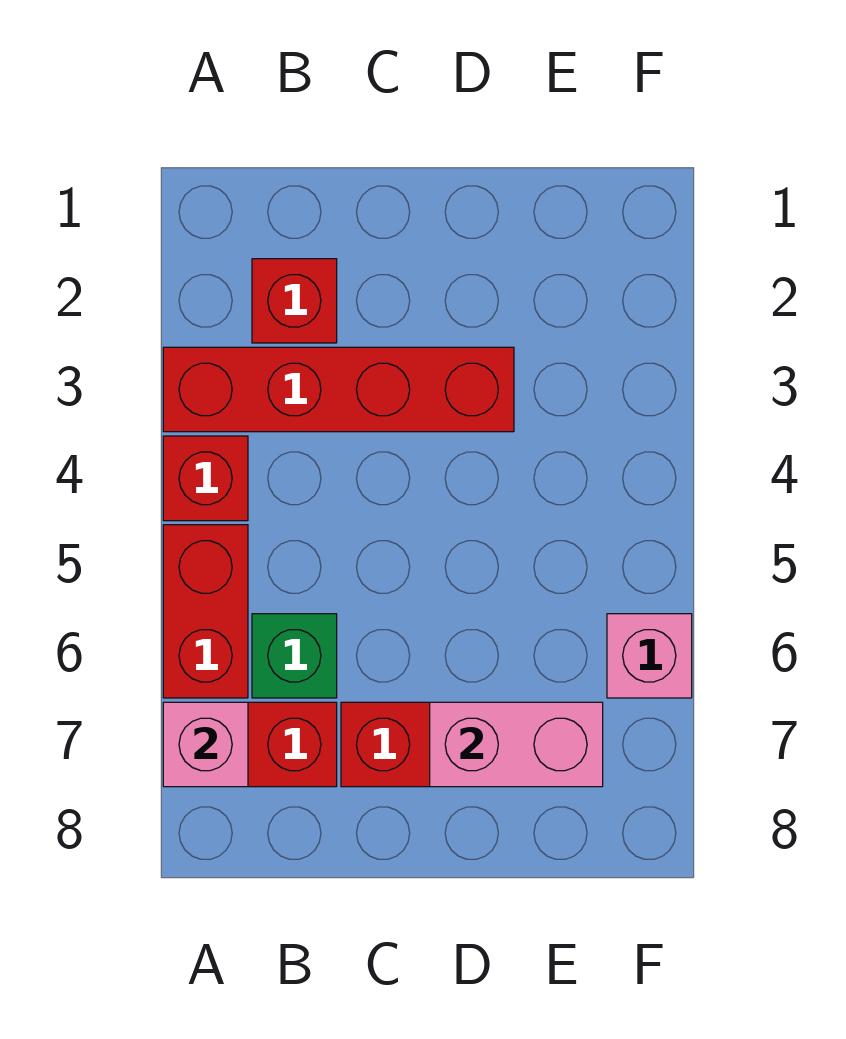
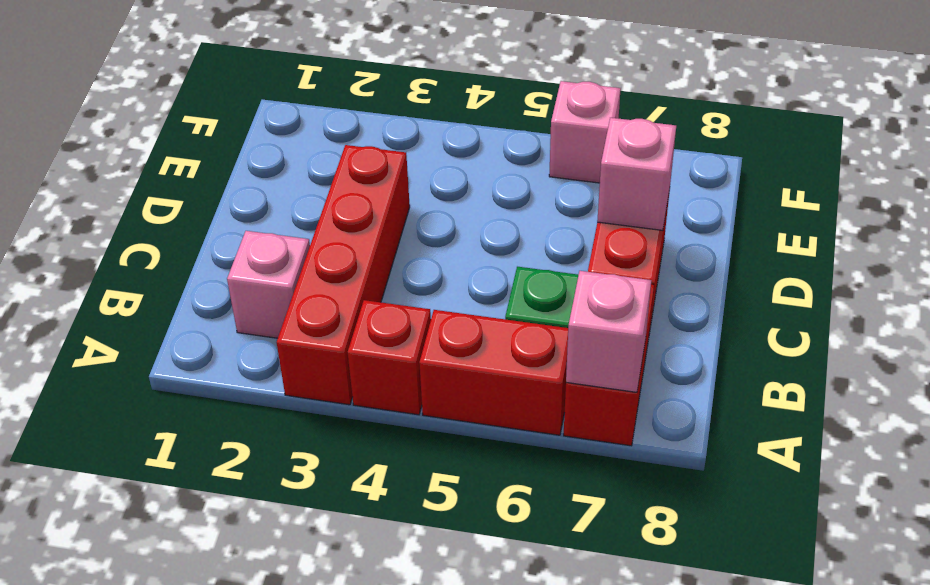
red brick B2 level 1 -> pink brick B2 level 1
pink brick D7:E7 level 2 -> pink brick D7 level 2

